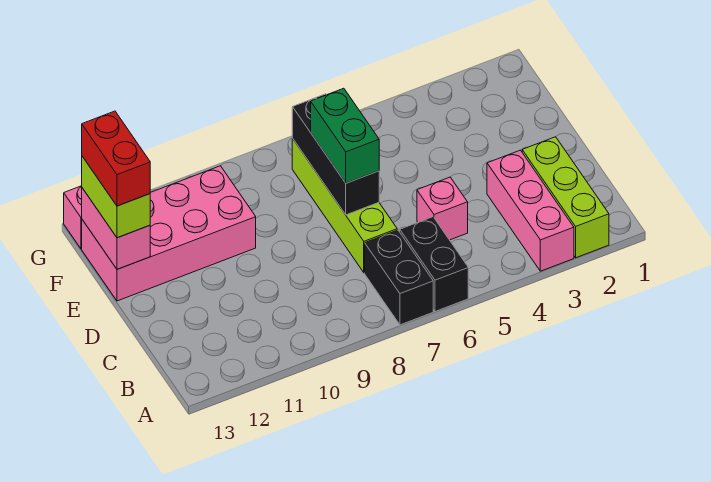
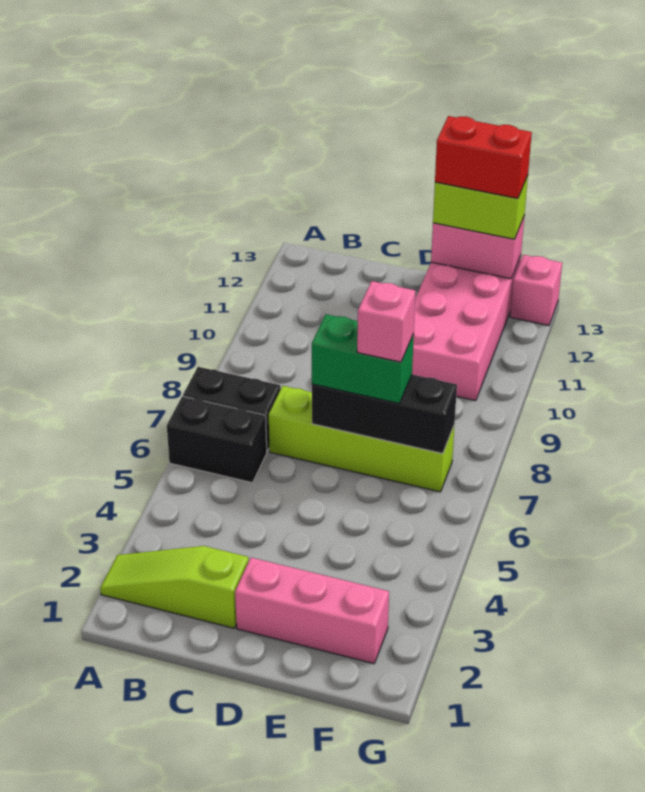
lime brick A2:C2 level 1 -> lime slope A2:C2 level 1 top C
pink brick A3:C3 level 1 -> pink brick D2:F2 level 1
pink brick C5 level 1 -> pink brick E7 level 4

